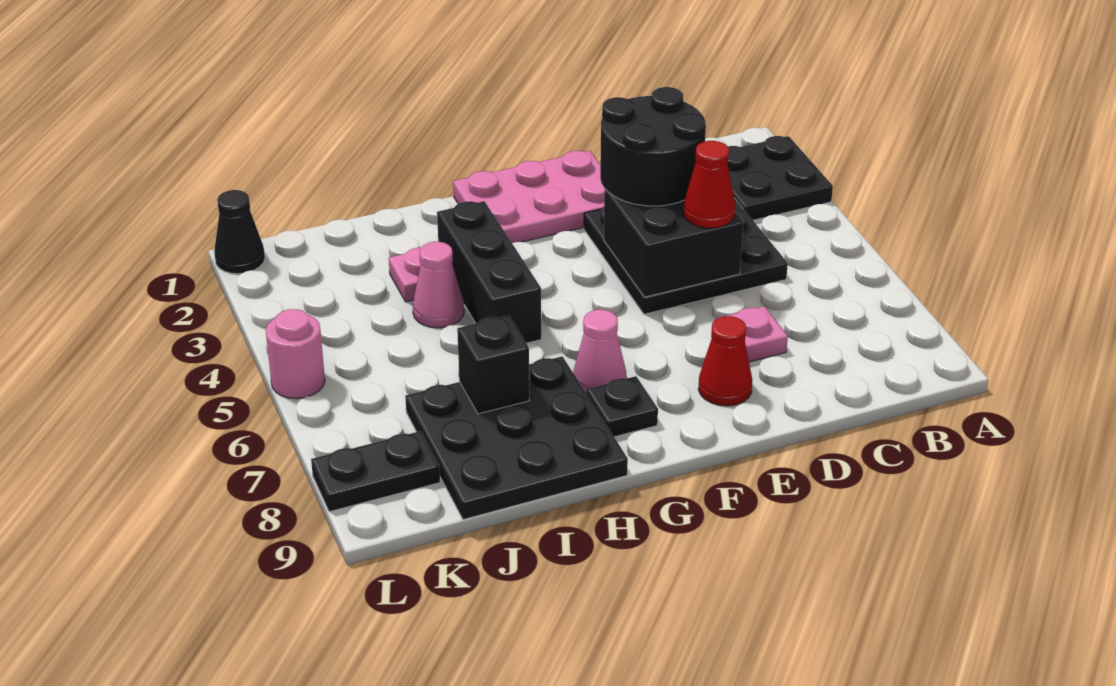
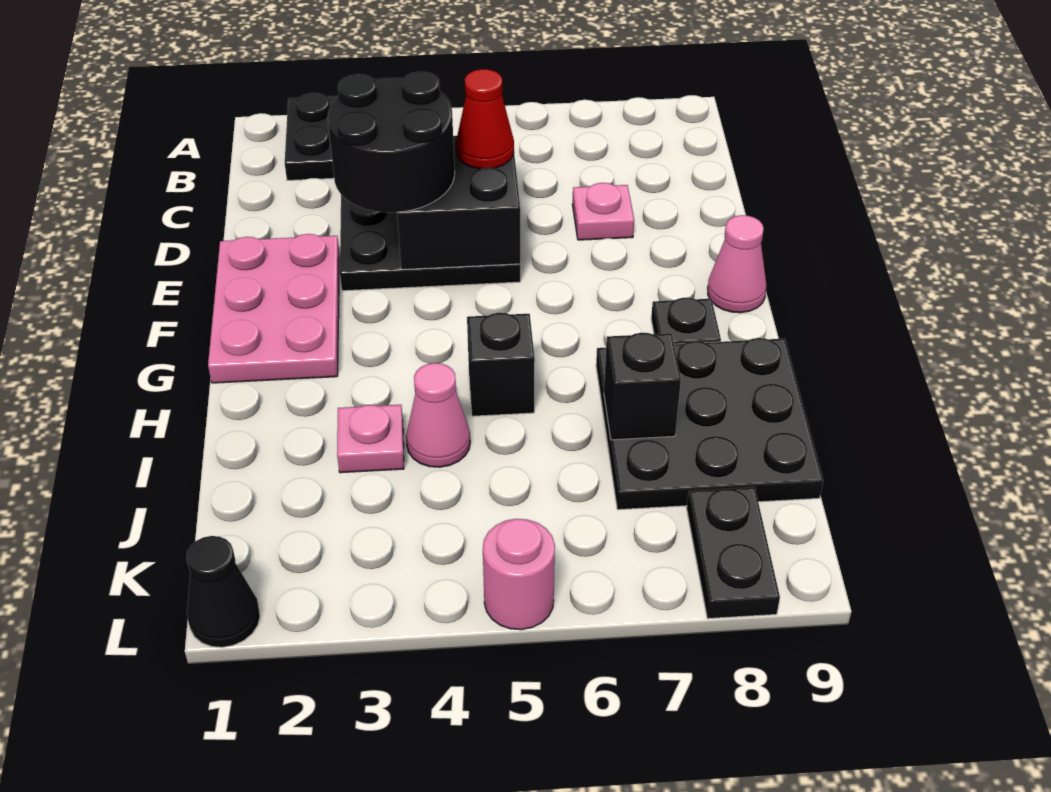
red cone E8 level 1 -> none
pink cone G7 level 1 -> pink cone F9 level 1
black brick H3:H5 level 1 -> black brick H5 level 1

